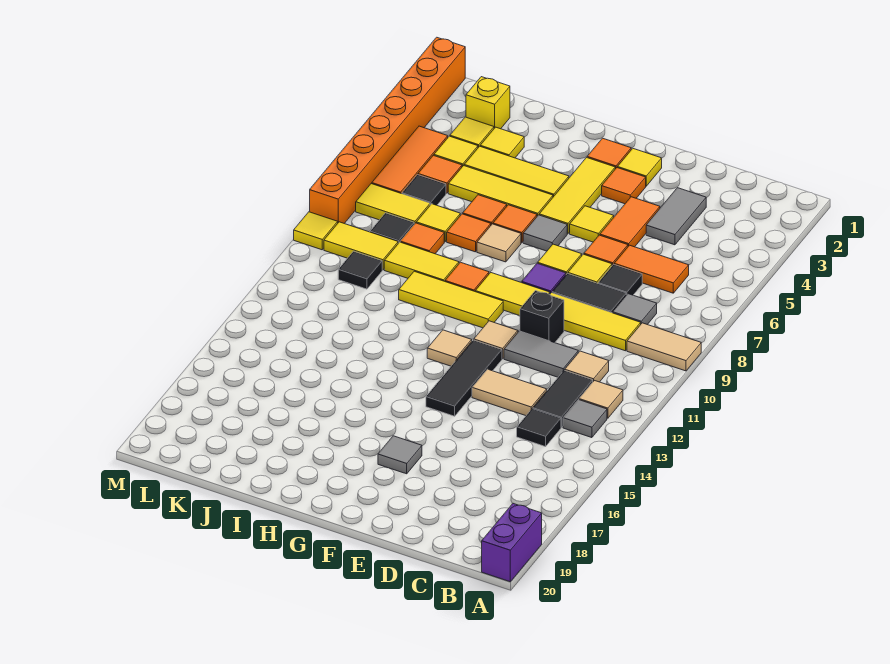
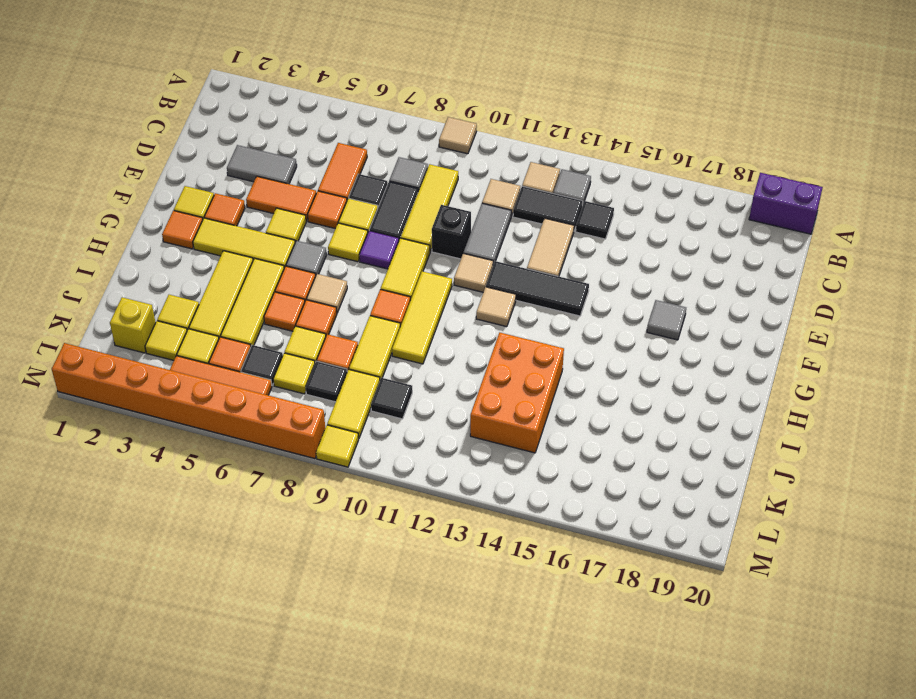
tan tile A9:B9 level 1 -> tan tile A9 level 1
none -> orange brick I13:K14 level 1
yellow tile K7:L7 level 1 -> yellow tile K7 level 1

